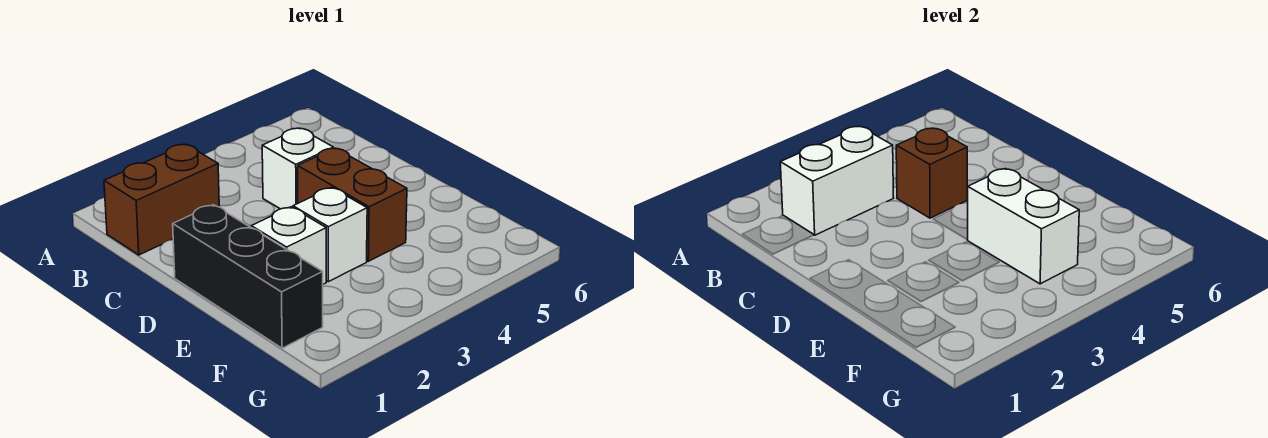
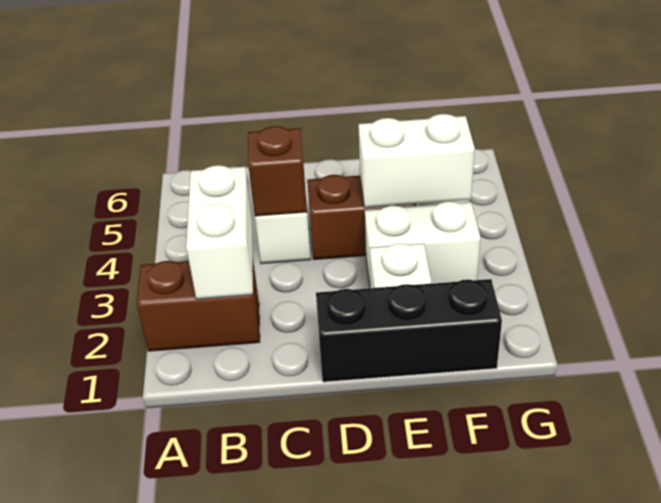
brown brick B1:B2 level 1 -> brown brick A2:B2 level 1
white brick E3 level 1 -> white brick E3:F3 level 1

